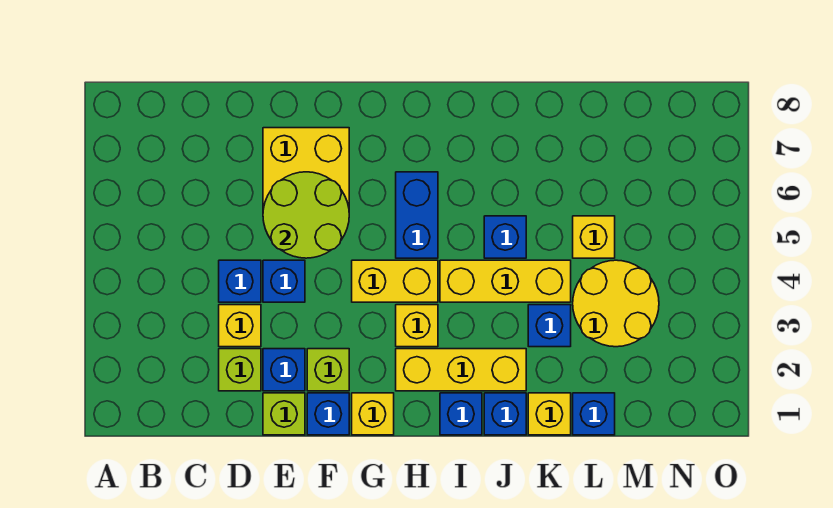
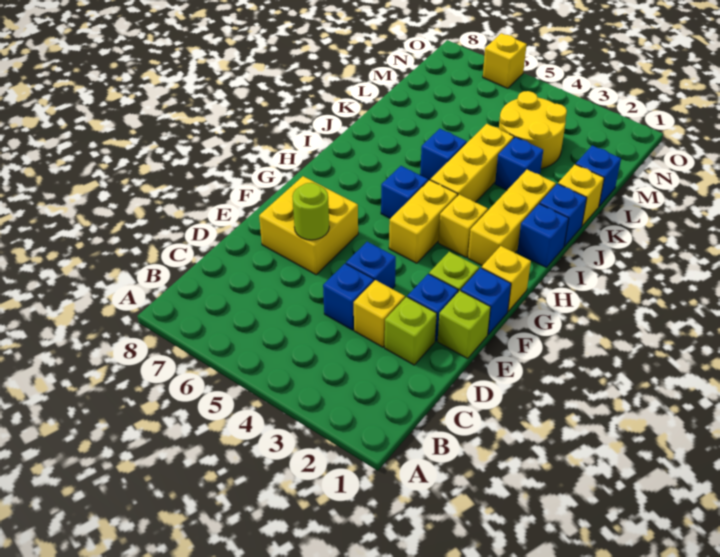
lime round brick E5:F6 level 2 -> lime round brick E6 level 2
blue brick H5:H6 level 1 -> blue brick H5 level 1
yellow brick L5 level 1 -> yellow brick O6 level 1

